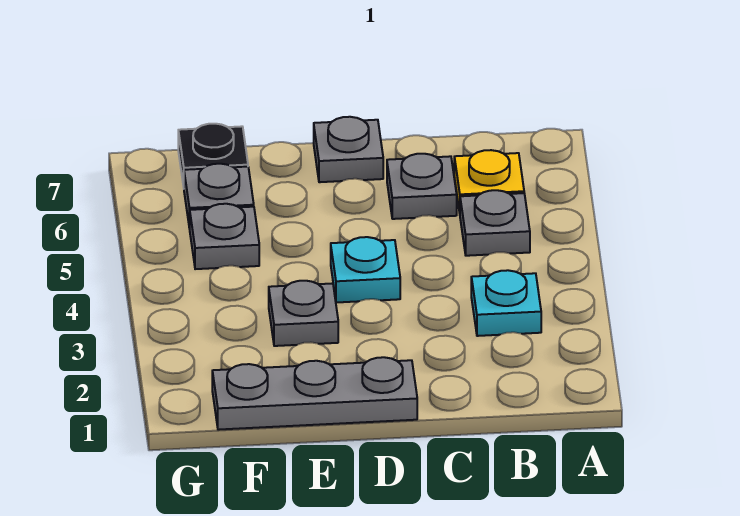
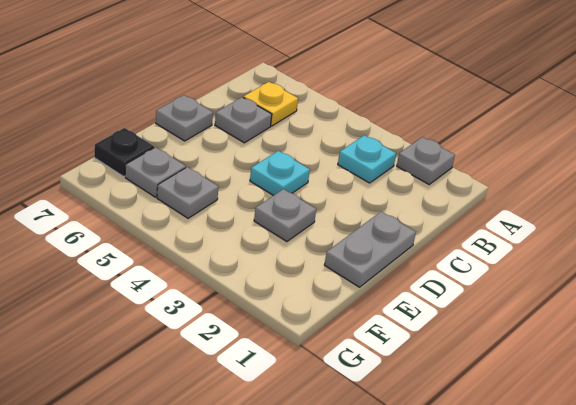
grey plate B5 level 1 -> grey plate A2 level 1
grey plate D1:F1 level 1 -> grey plate D1:E1 level 1

